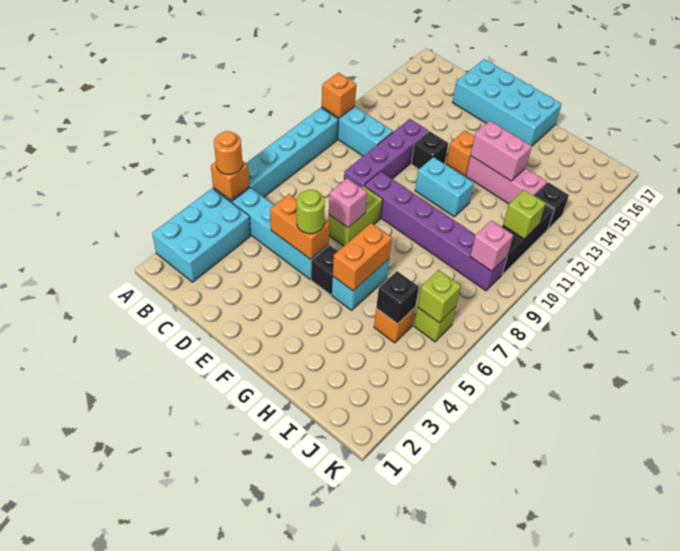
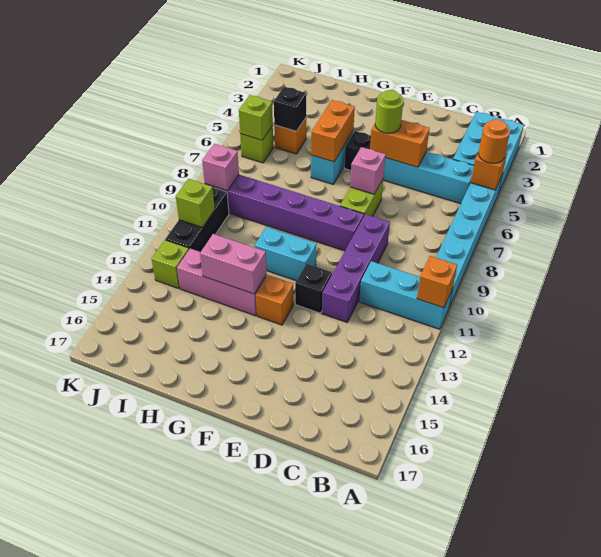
cyan brick D16:G17 level 1 -> none
black brick J13 level 1 -> lime brick J13 level 1

